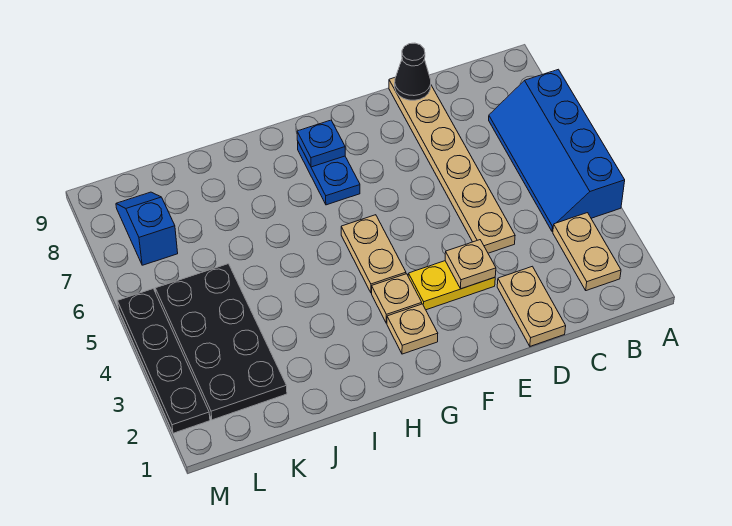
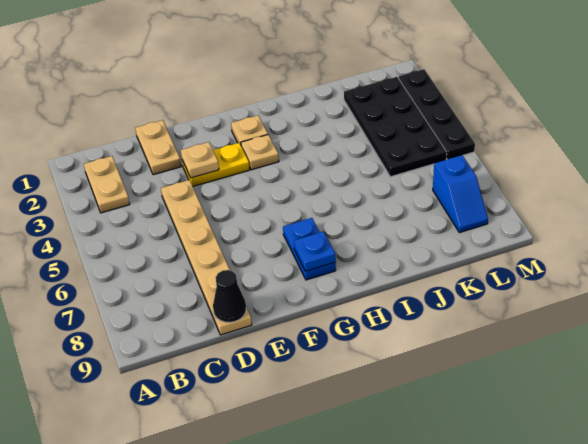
blue slope A4:B7 level 1 top A -> none
tan plate G4:G5 level 1 -> none

